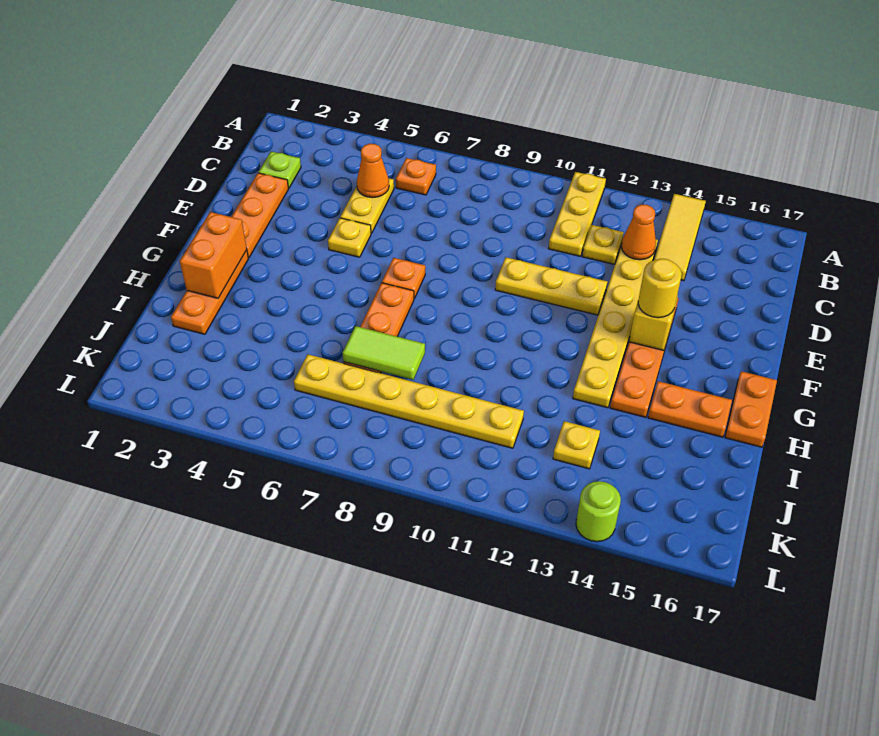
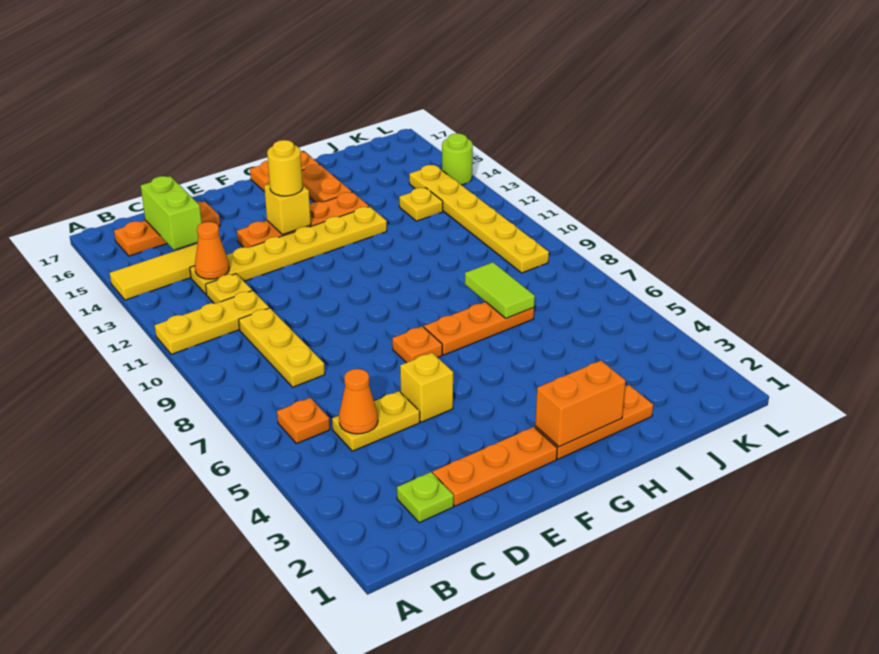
none -> orange plate B16:D16 level 1
none -> lime brick C15:C16 level 2
yellow plate E5 level 1 -> yellow brick E5 level 1
yellow plate E10:E12 level 1 -> yellow plate C8:C10 level 1
yellow plate J6:J11 level 1 -> yellow plate K9:K14 level 1

